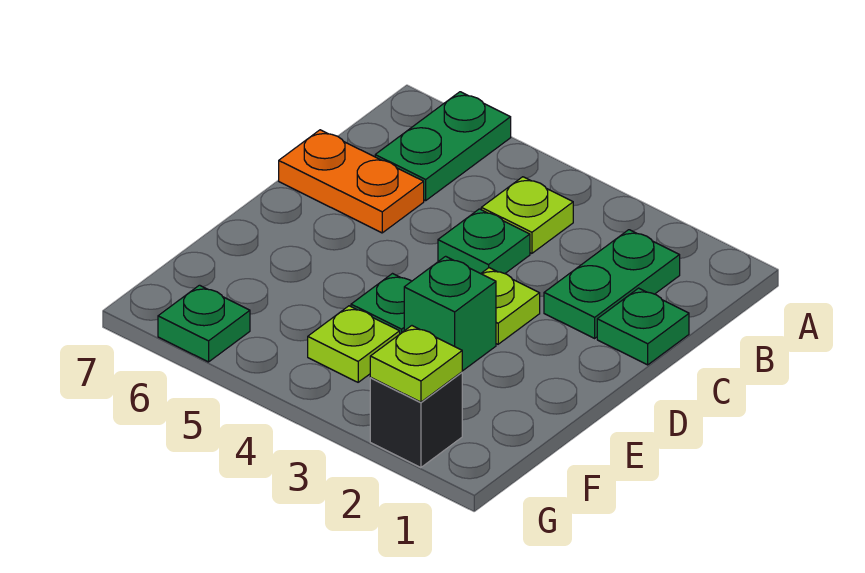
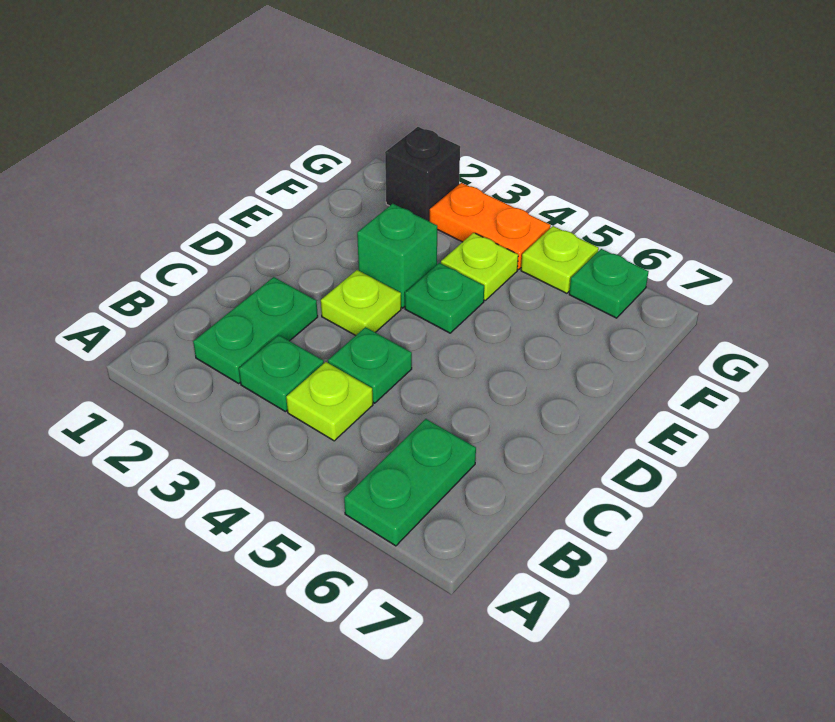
green plate C1 level 1 -> green plate B3 level 1
orange plate C6:C7 level 1 -> orange plate G3:G4 level 1
lime plate G2 level 2 -> lime plate G5 level 1

